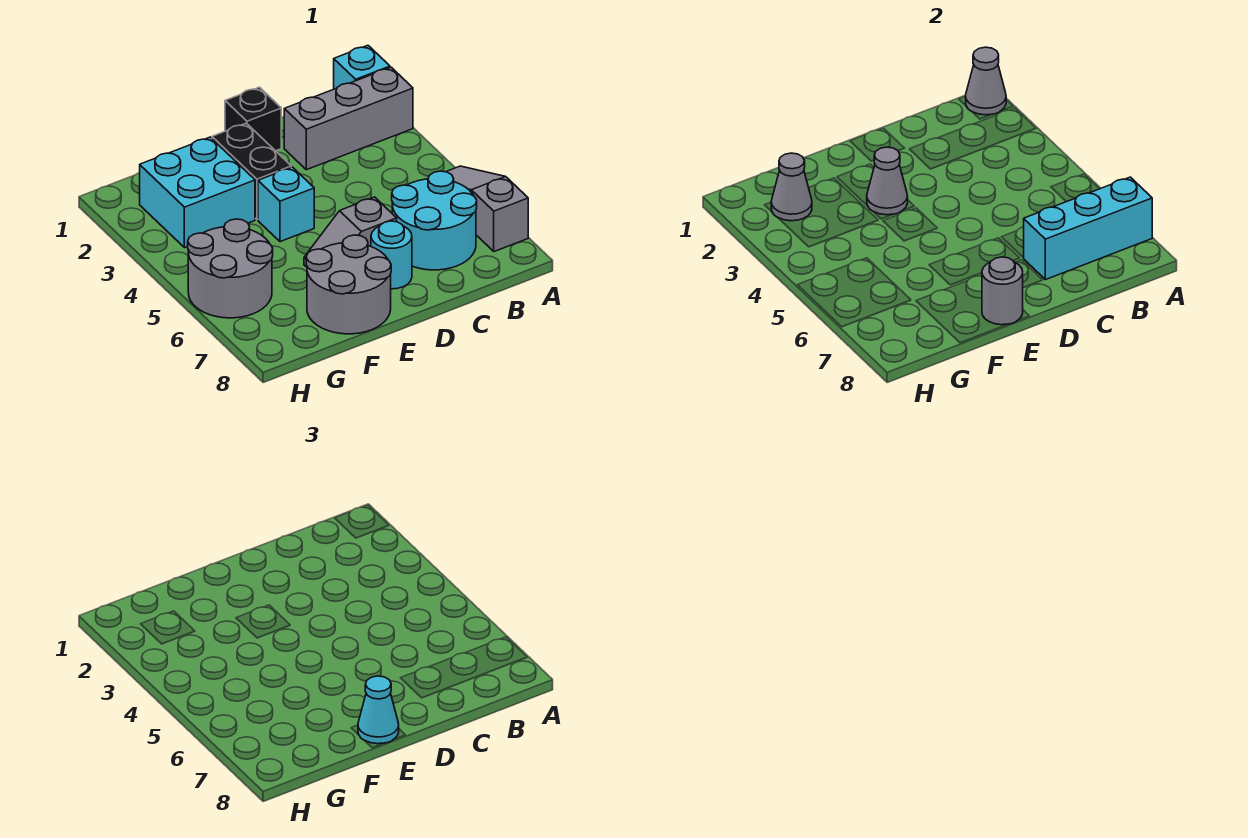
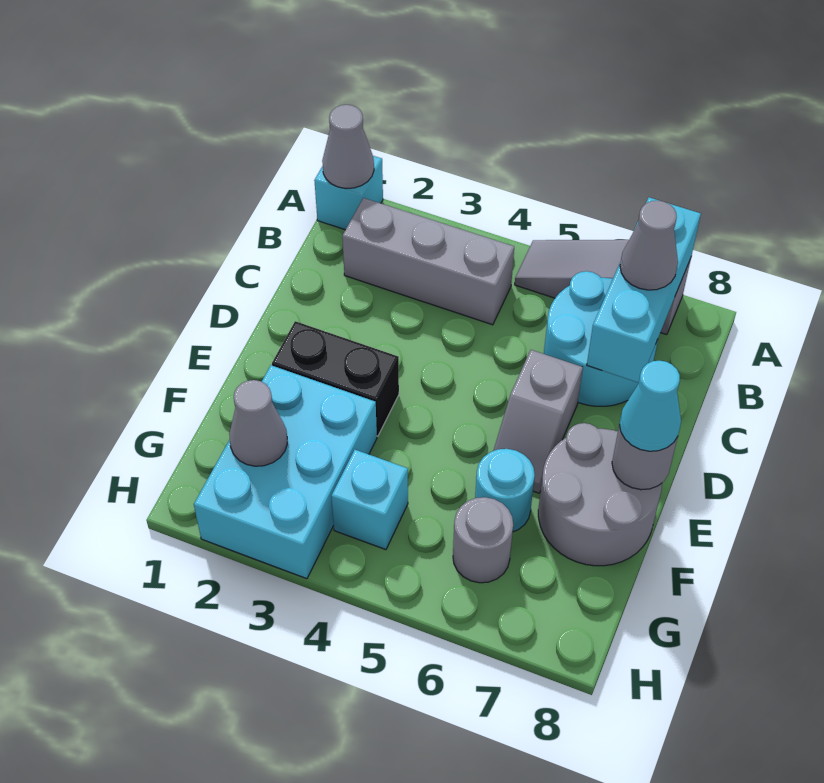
grey brick A2:C2 level 1 -> grey brick B2:B4 level 1
black brick D1 level 1 -> none
cyan round brick D7 level 1 -> cyan round brick F6 level 1
grey cone E3 level 2 -> grey cone B7 level 3
cyan brick E4 level 1 -> cyan brick G4 level 1
cyan brick F2:G3 level 1 -> cyan brick F2:H3 level 1
grey round brick G5:H6 level 1 -> grey round brick G6 level 1

